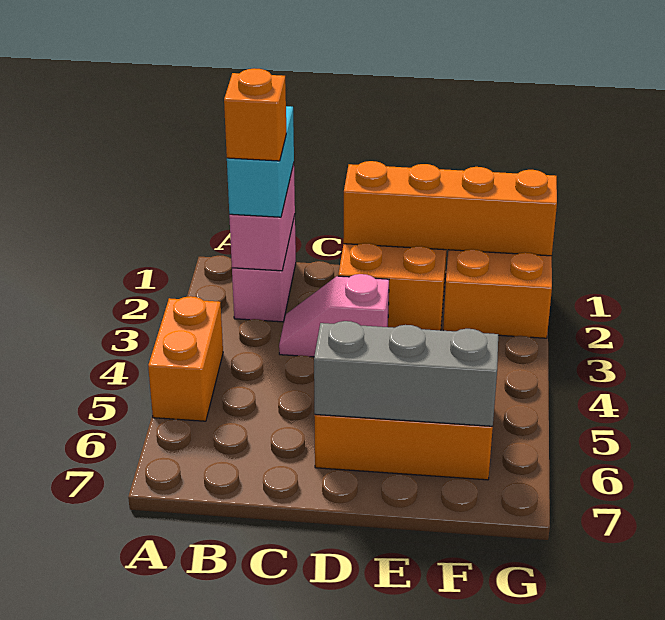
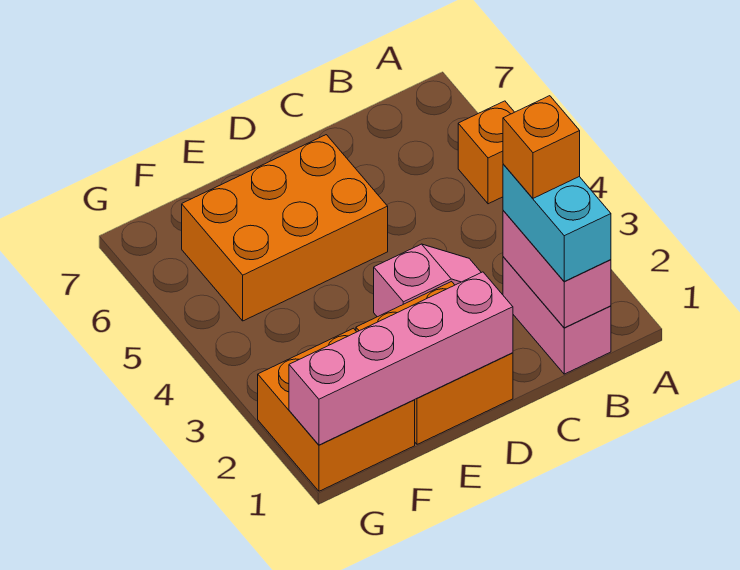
orange brick A4:A5 level 1 -> orange brick A5 level 1
orange brick D1:G1 level 2 -> pink brick D1:G1 level 2
grey brick D6:F6 level 2 -> none

